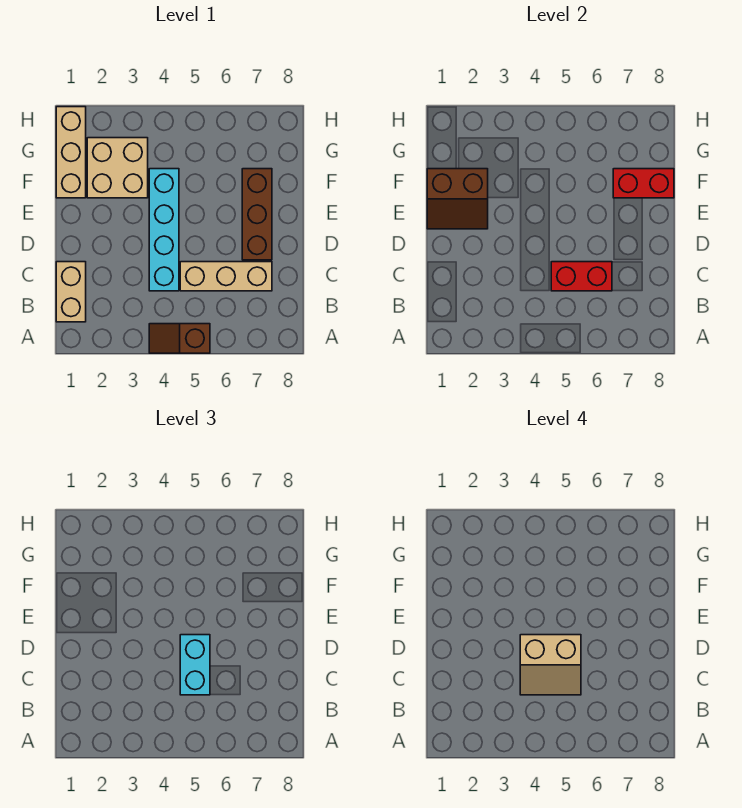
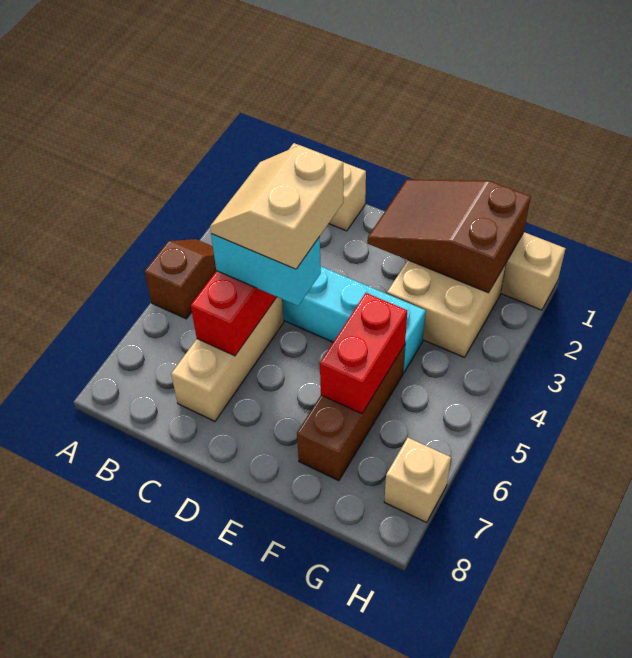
brown brick D7:F7 level 1 -> brown brick F5:F7 level 1
brown slope E1:F2 level 2 top F -> brown slope E1:G2 level 2 top G
red brick F7:F8 level 2 -> red brick F5:F6 level 2
none -> tan brick H7 level 1

